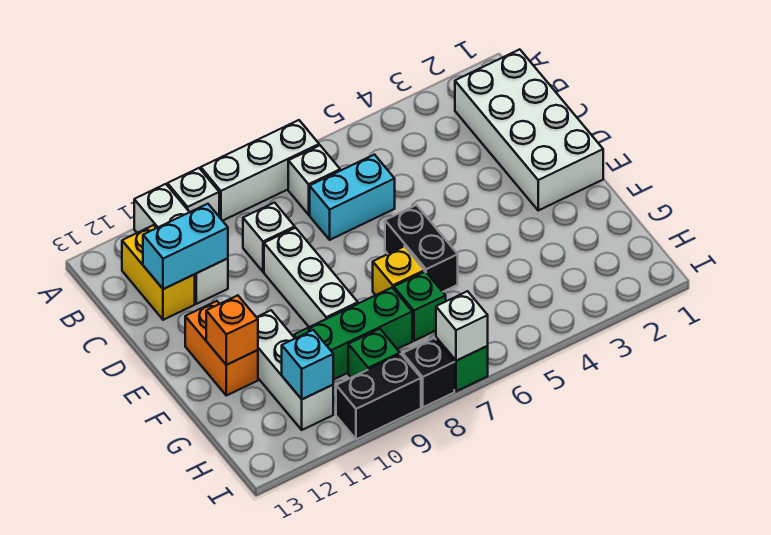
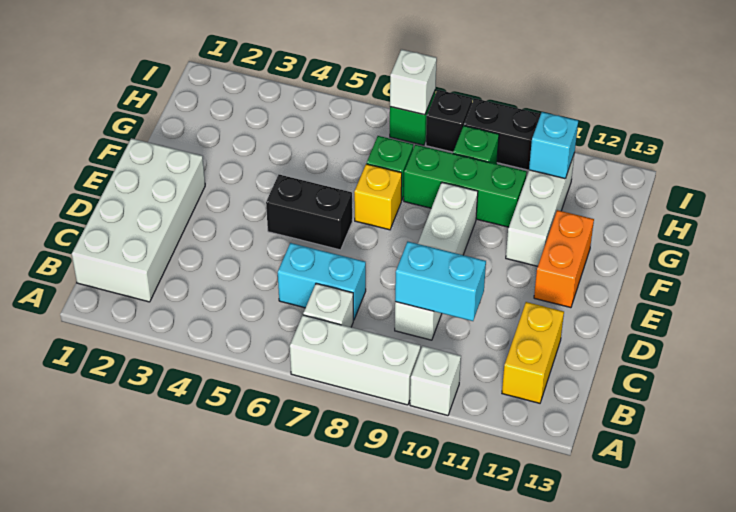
white brick A11:C11 level 1 -> none
cyan brick C11:C12 level 2 -> cyan brick C9:C10 level 2
black brick E6:F6 level 1 -> black brick E5:E6 level 1
orange brick F12 level 2 -> none

